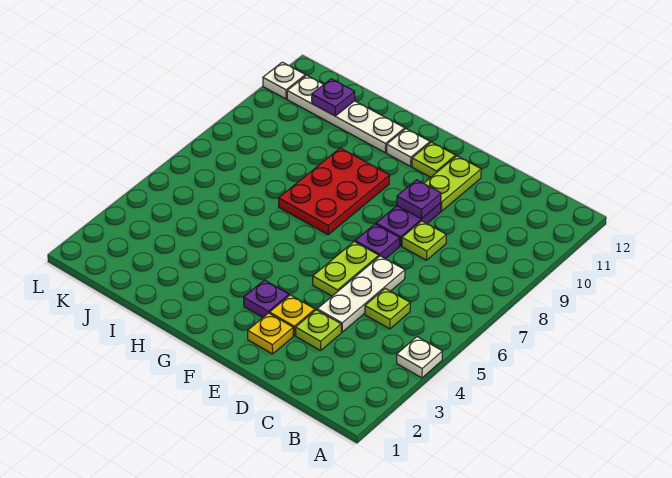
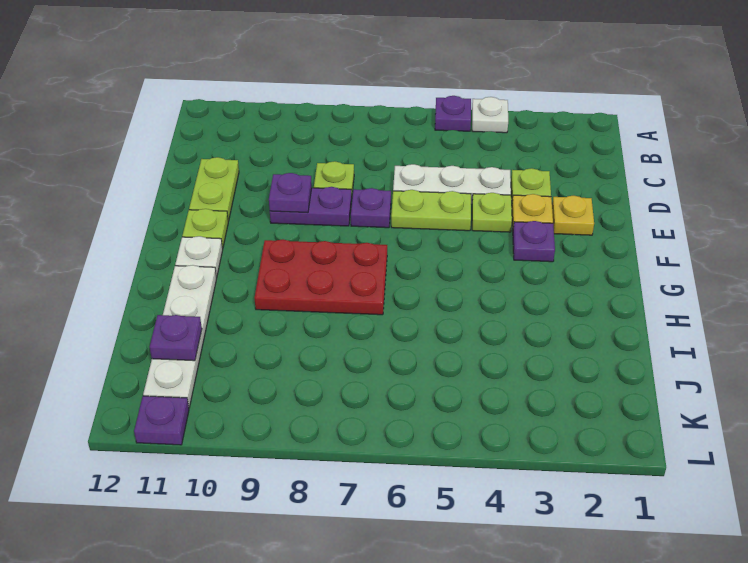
none -> purple plate A5 level 1
lime plate C5 level 1 -> lime plate E4 level 1
lime plate E10:E11 level 1 -> lime plate D11:E11 level 1
white plate L11 level 1 -> purple plate L11 level 1

